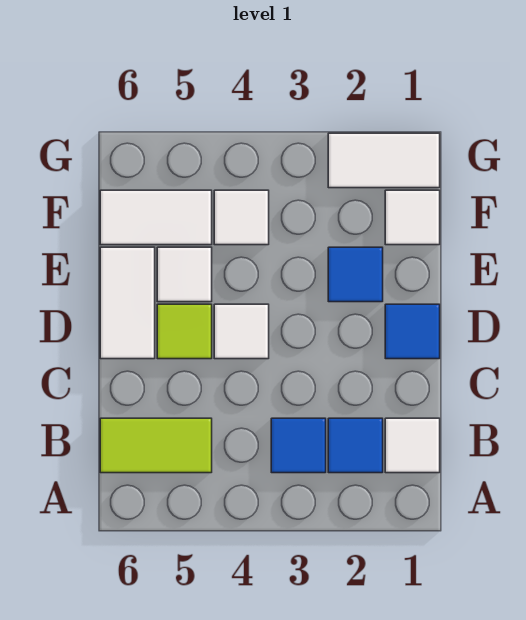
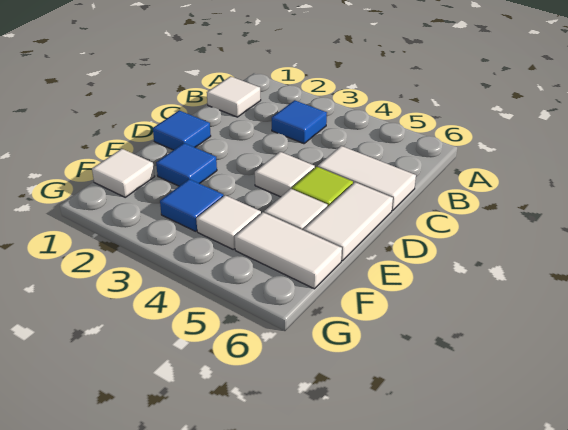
blue tile B2 level 1 -> blue tile F3 level 1
lime tile B5:B6 level 1 -> none
white tile G1:G2 level 1 -> white tile C5:C6 level 1

